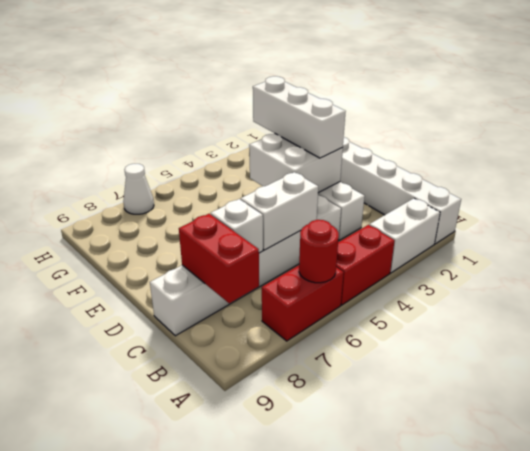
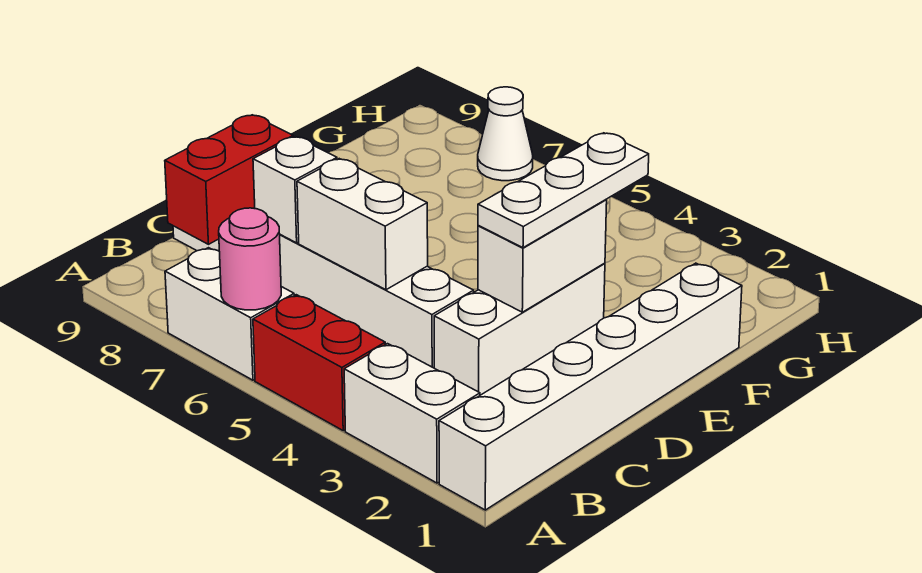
red brick A6:A7 level 1 -> white brick A6:A7 level 1
red round brick A6 level 2 -> pink round brick A6 level 2
white brick D3:E4 level 2 -> white brick D3:E3 level 2
white brick D3:F3 level 3 -> white plate D3:F3 level 3

